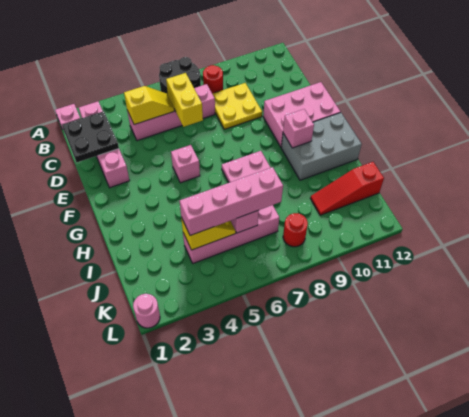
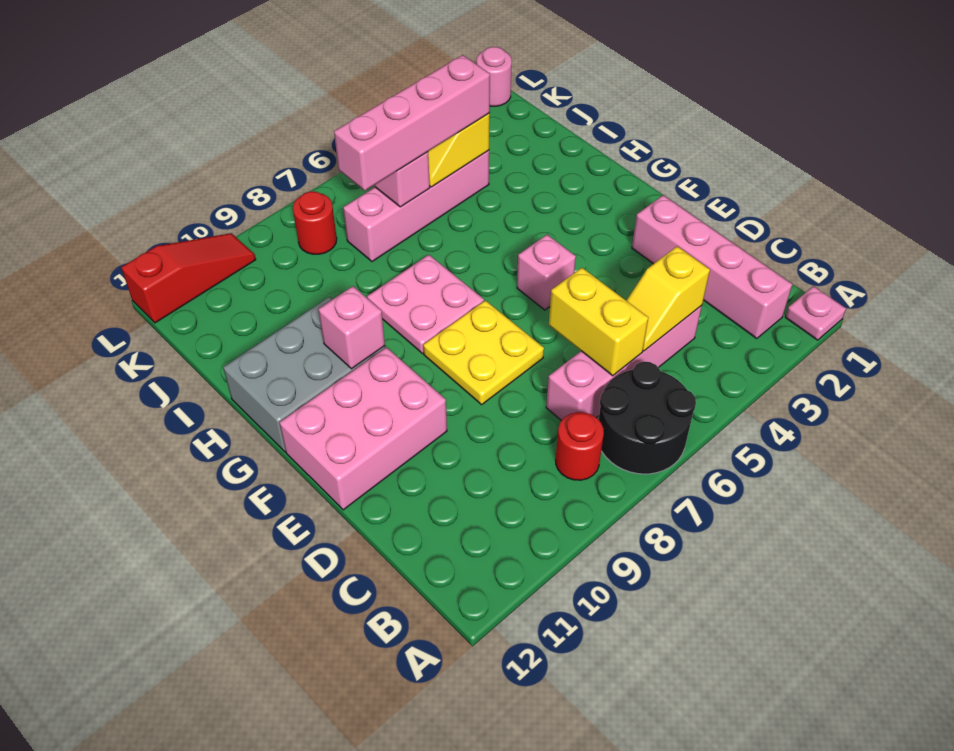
black plate C1:D2 level 2 -> none
yellow plate C8:D9 level 1 -> yellow plate E7:F8 level 1
red slope J10:J12 level 1 top 12 -> red slope L10:L12 level 1 top 12

